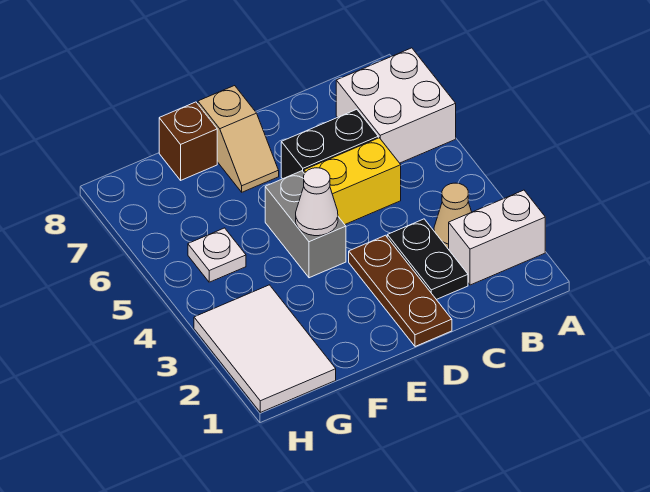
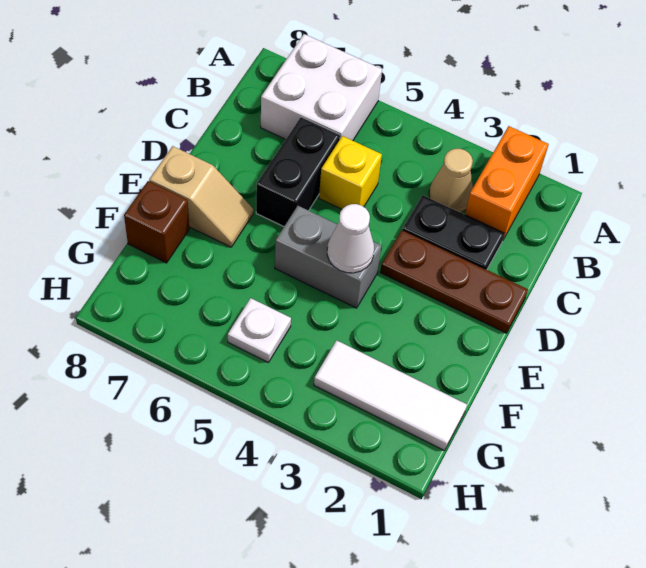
white brick A2:B2 level 1 -> orange brick A2:B2 level 1
yellow brick C5:D5 level 1 -> yellow brick C5 level 1
white tile G1:H3 level 1 -> white tile G1:G3 level 1

